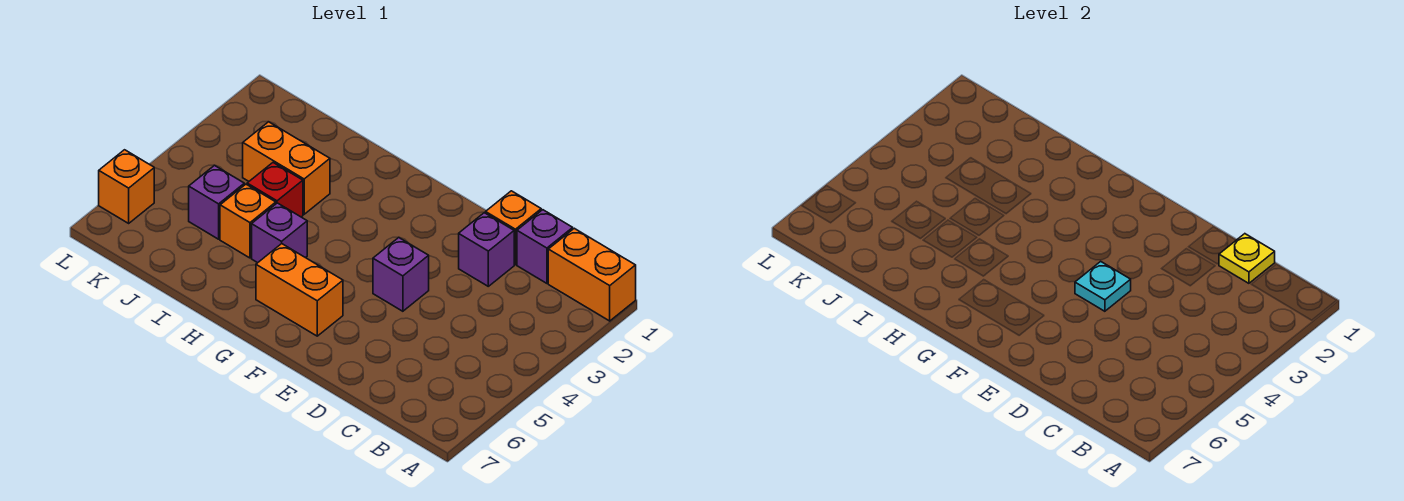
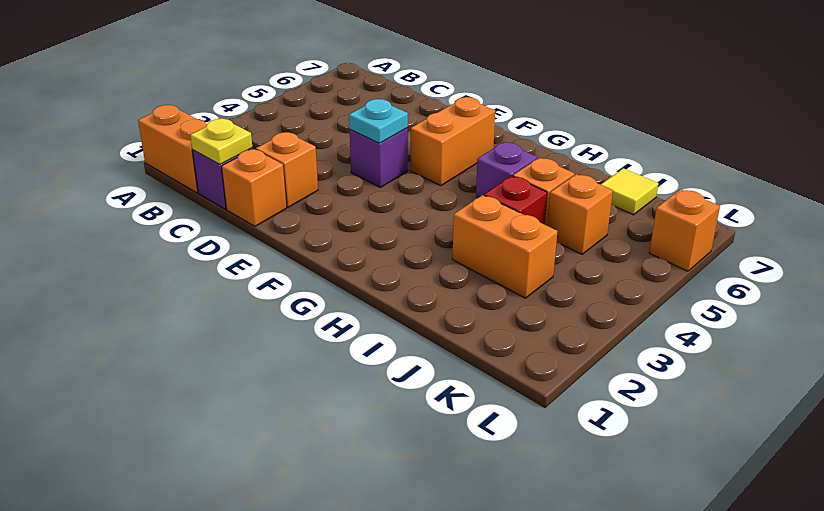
purple brick D2 level 1 -> orange brick D2 level 1
orange brick F6:G6 level 1 -> orange brick F5:F6 level 1
purple brick J5 level 1 -> orange brick J5 level 1
none -> yellow tile J7 level 1

